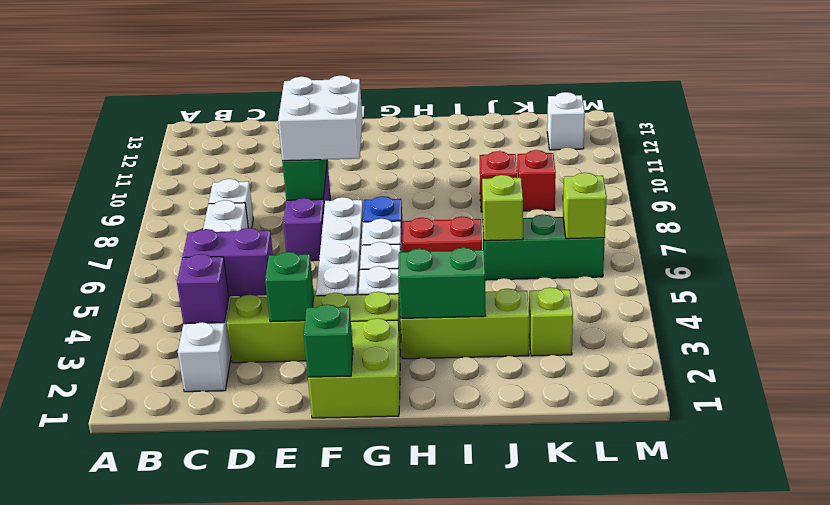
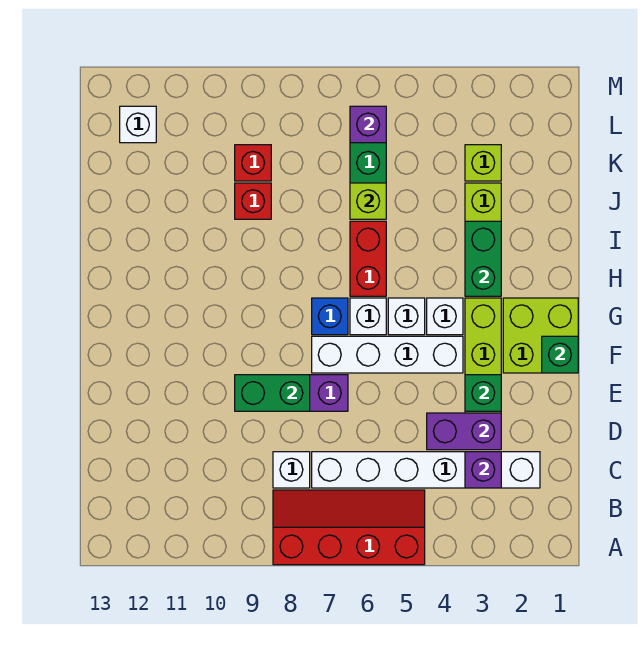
none -> red slope A5:B8 level 1 top A
purple brick C4:D4 level 2 -> purple brick D3:D4 level 2
white brick E8:F9 level 3 -> none
lime brick L6 level 2 -> purple brick L6 level 2

